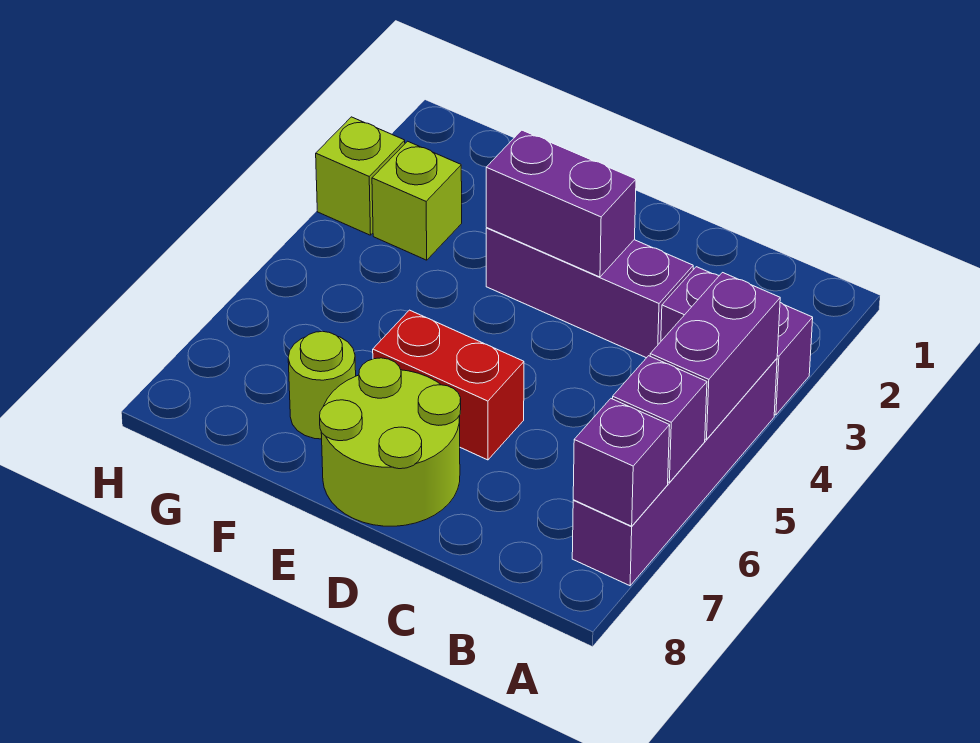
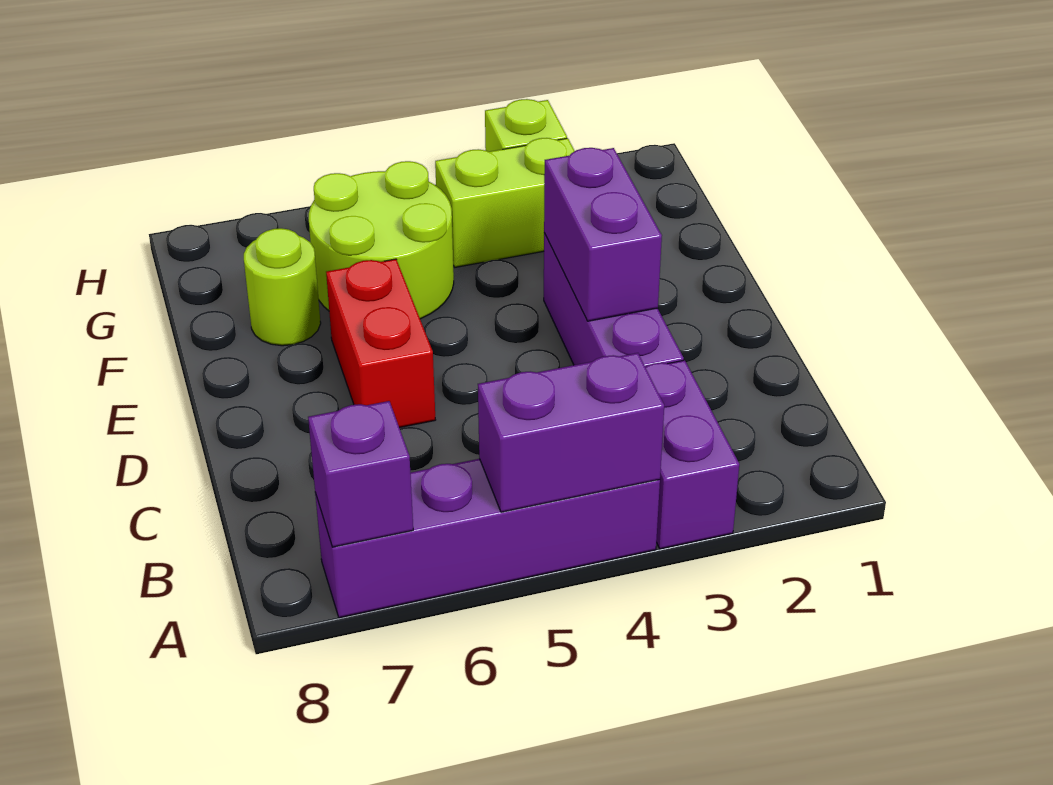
purple brick A6 level 2 -> none
lime round brick D7:E8 level 1 -> lime round brick F5:G6 level 1
lime brick G3 level 1 -> lime brick G3:G4 level 1

